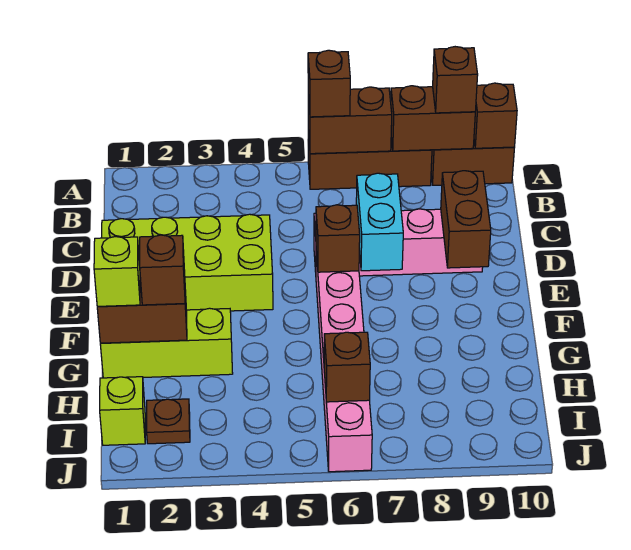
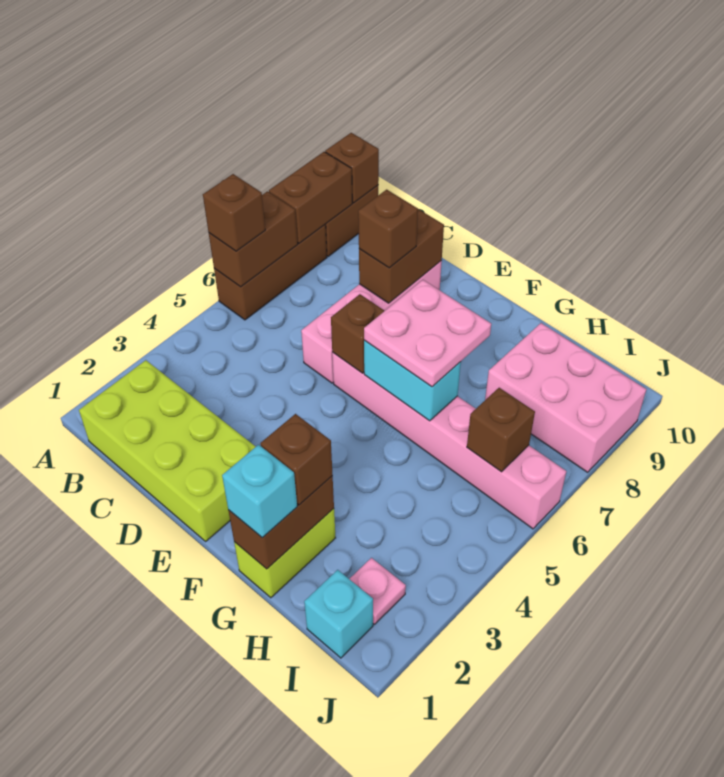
brown brick A9 level 3 -> brown brick D8 level 3
lime brick D1:E4 level 1 -> lime brick B1:E2 level 1
cyan brick D7:E7 level 2 -> cyan brick F6:G6 level 2
brown brick D9:E9 level 2 -> brown brick D8:D9 level 2
none -> pink plate F6:G7 level 3
lime brick G1:G3 level 1 -> lime brick G1:G2 level 1
lime brick G1 level 3 -> cyan brick G1 level 3
none -> pink brick H8:J9 level 1
lime brick I1 level 1 -> cyan brick I1 level 1
brown plate I2 level 1 -> pink plate I2 level 1

